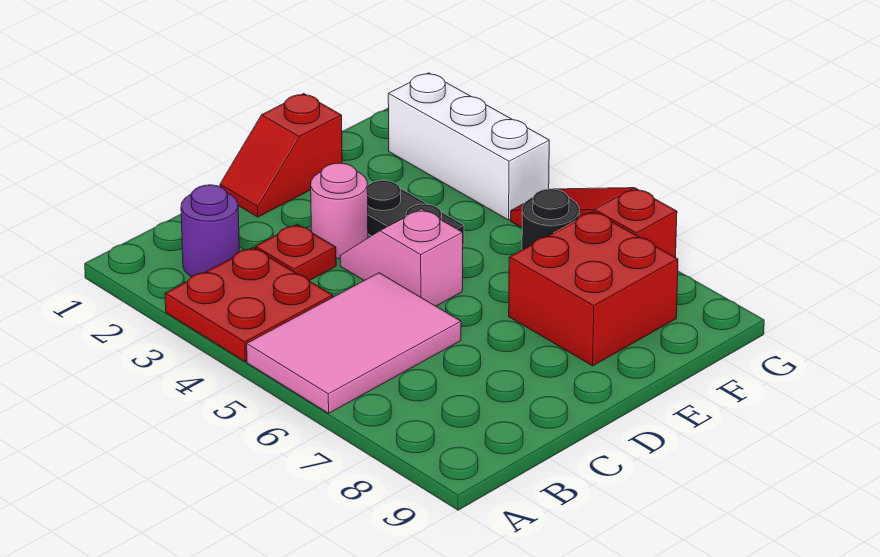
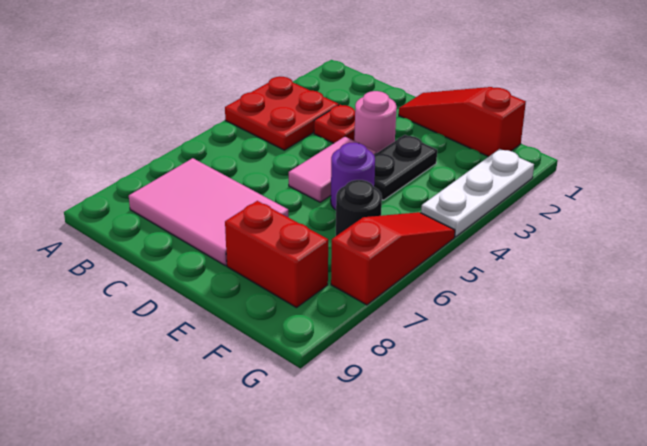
pink tile A5:C6 level 1 -> pink tile B7:D8 level 1
purple round brick B2 level 1 -> purple round brick E5 level 1
red slope D1:E1 level 1 top E -> red slope D1:F1 level 1 top F
pink slope D4:D5 level 1 top 5 -> pink tile D4:D5 level 1
red brick E7:F8 level 1 -> red brick E8:F8 level 1
white brick G2:G4 level 1 -> white plate G2:G4 level 1

